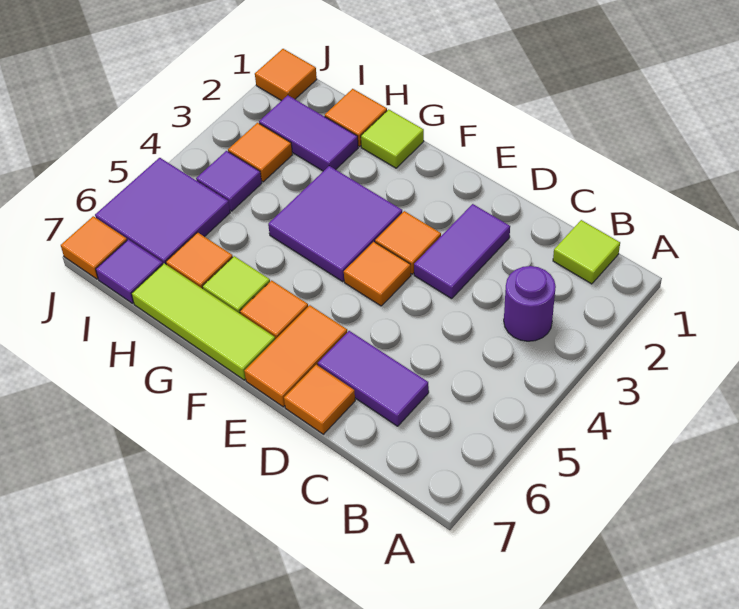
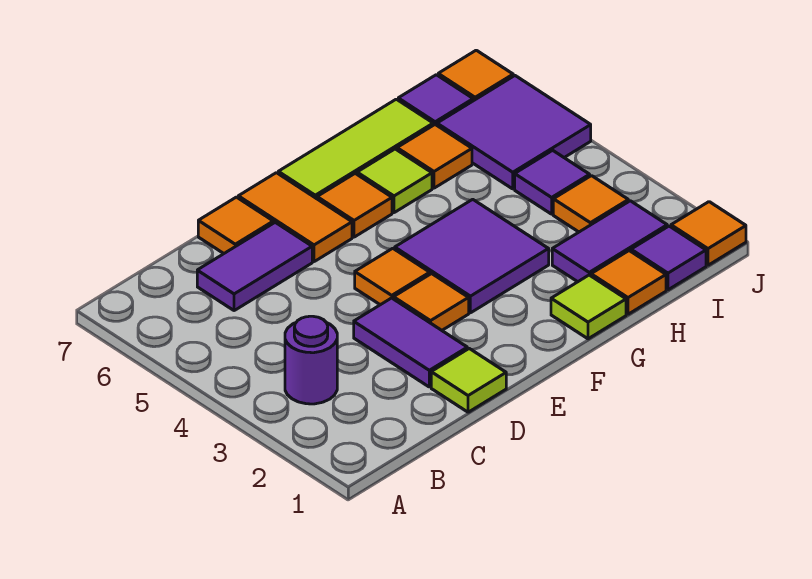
lime tile B1 level 1 -> lime tile D1 level 1
none -> purple tile I1 level 1

